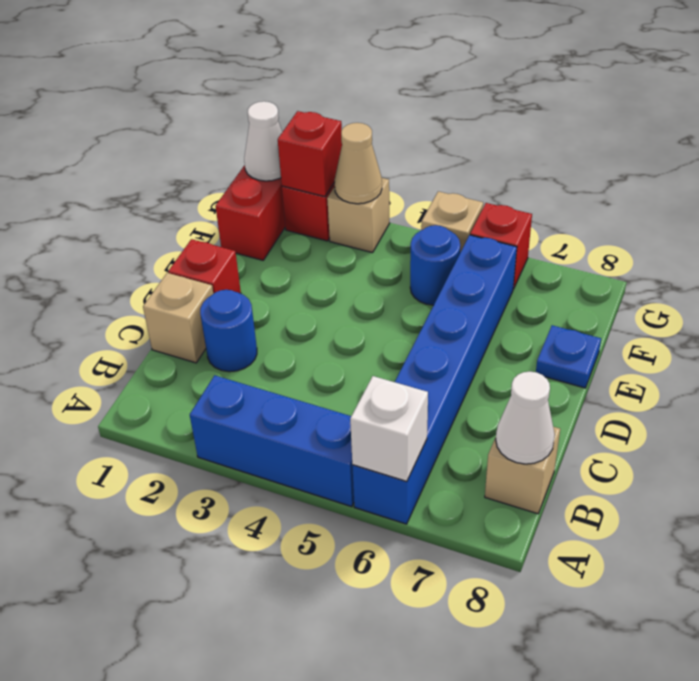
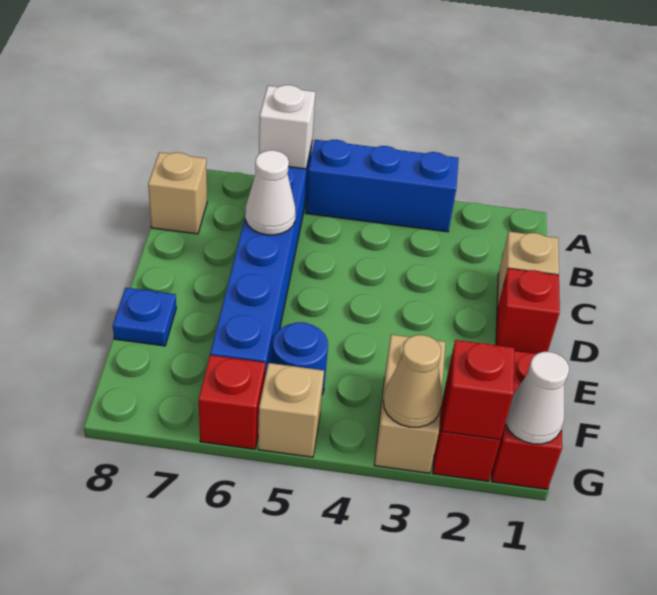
white cone B8 level 2 -> white cone C6 level 2
blue round brick C2 level 1 -> none
tan brick G3 level 1 -> tan brick F3:G3 level 1

